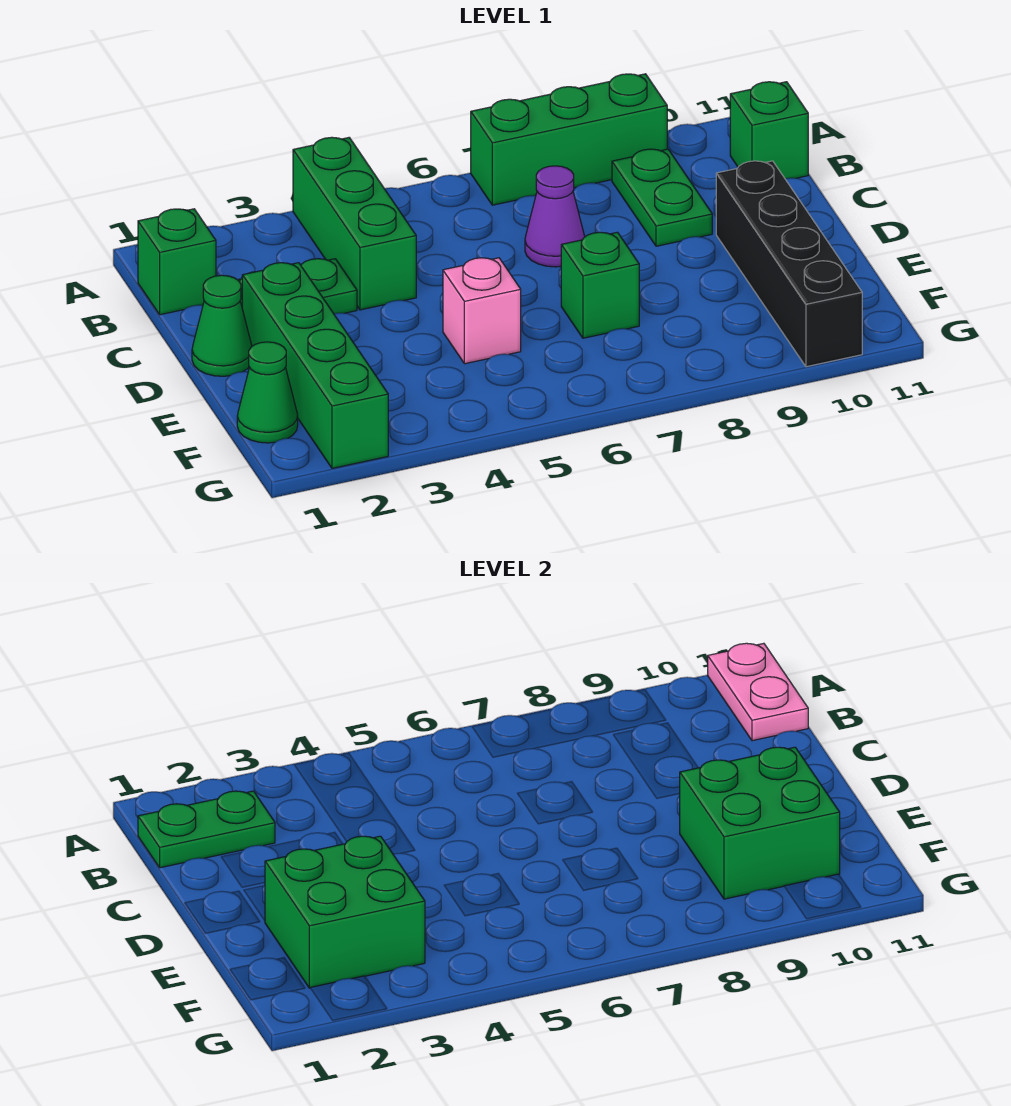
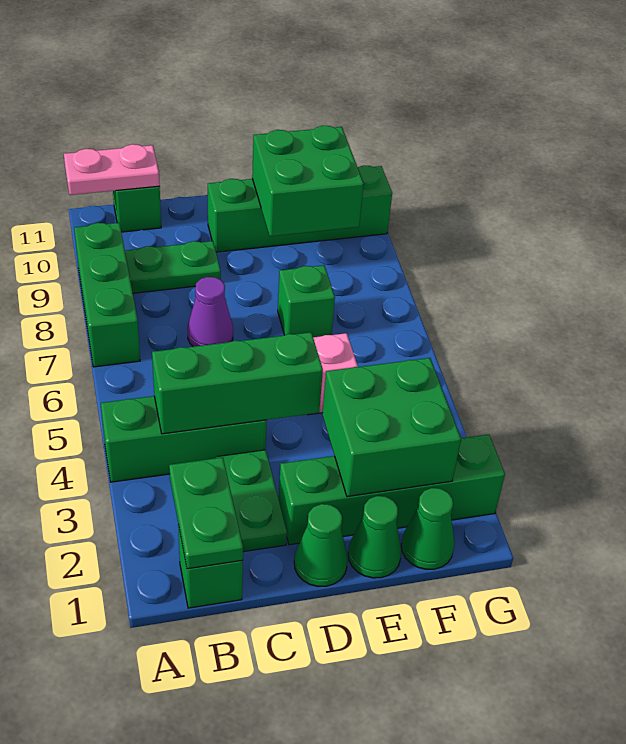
none -> green brick B4:D4 level 2
black brick D10:G10 level 1 -> green brick D10:G10 level 1
none -> green cone E1 level 1

